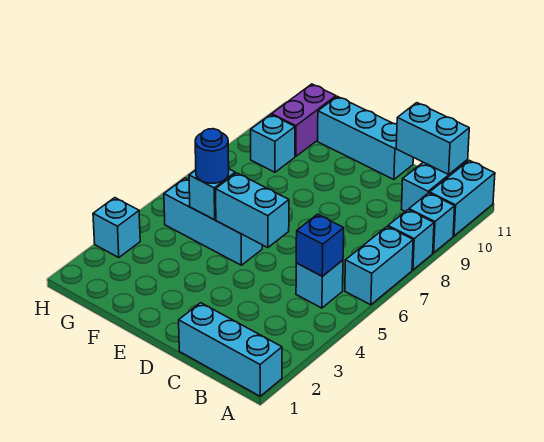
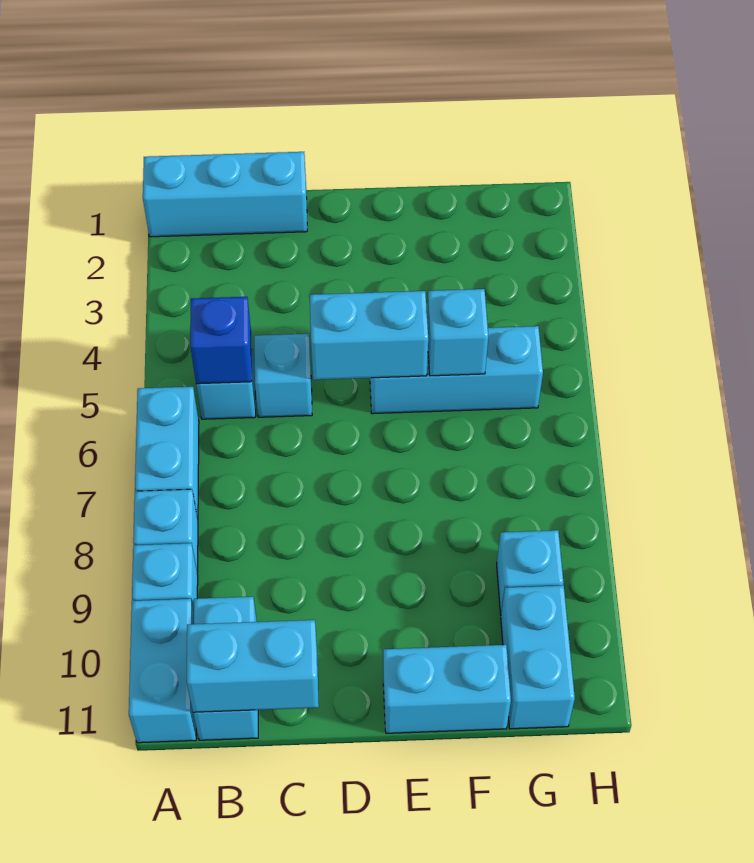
cyan brick D11:F11 level 1 -> cyan brick E11:F11 level 1
blue round brick F5 level 3 -> none
purple brick G10:G11 level 1 -> cyan brick G10:G11 level 1
cyan brick H3 level 1 -> cyan brick C5 level 1

